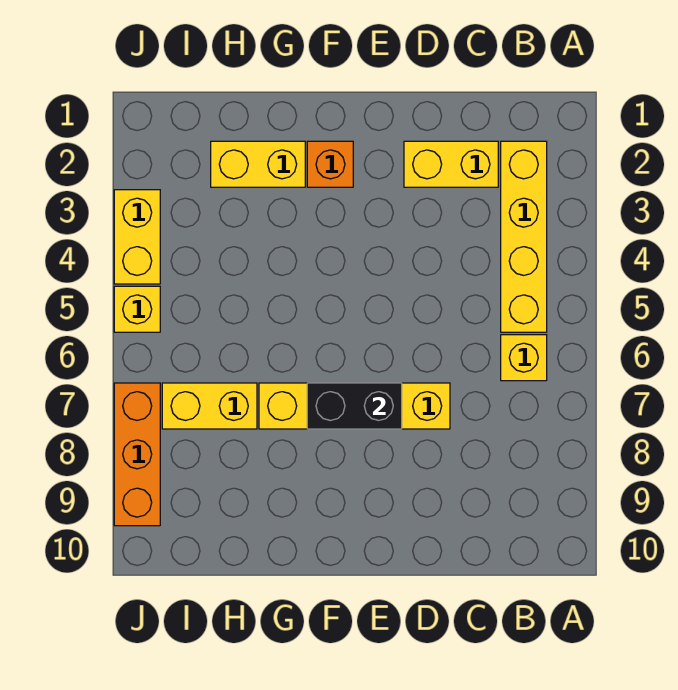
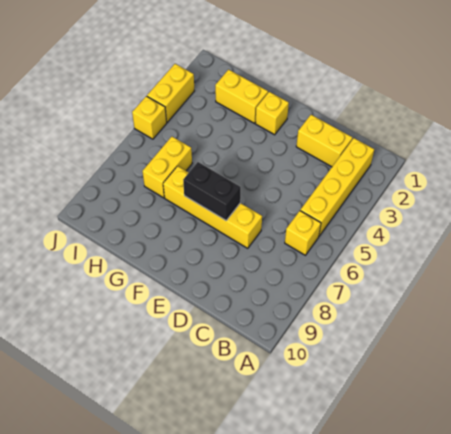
orange brick F2 level 1 -> yellow brick F2 level 1
yellow brick H7:I7 level 1 -> yellow brick H6:H7 level 1
orange brick J7:J9 level 1 -> none

